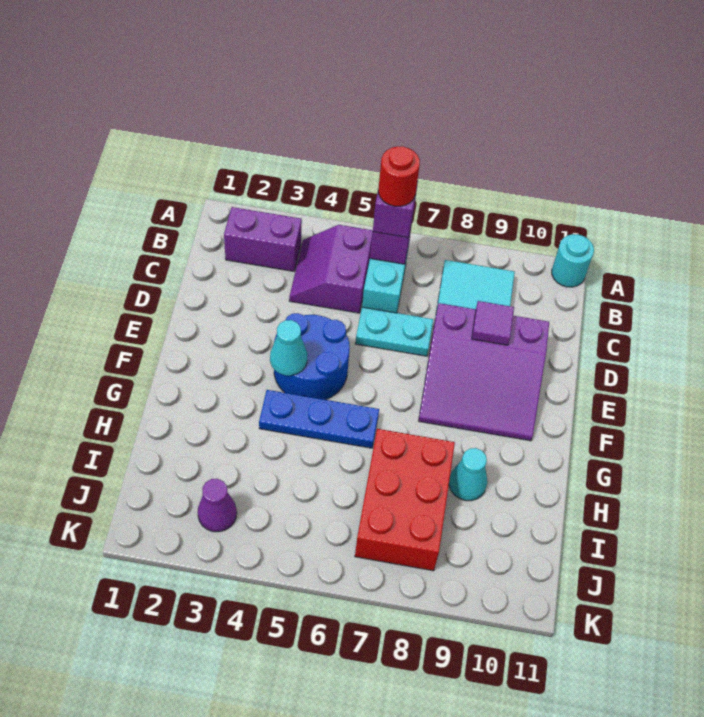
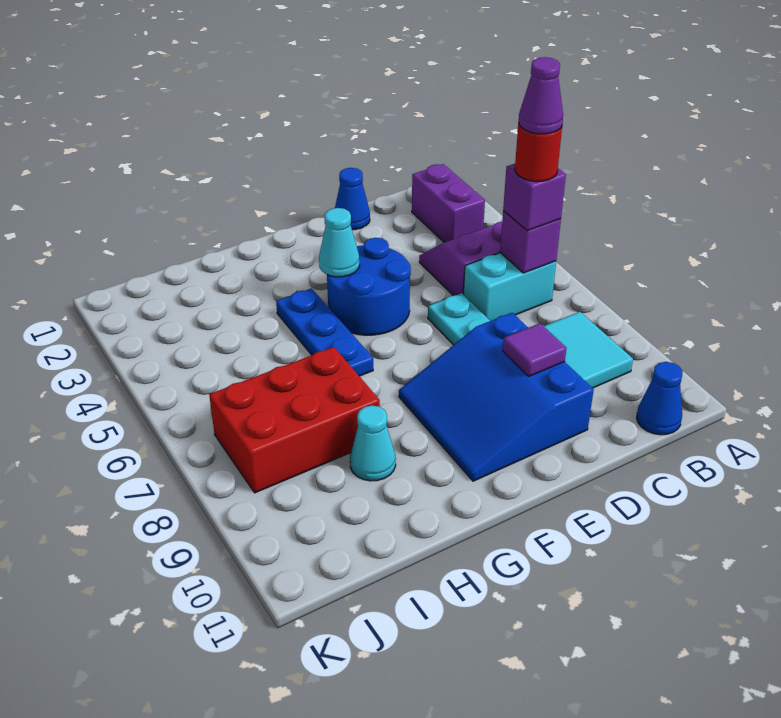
cyan round brick A11 level 1 -> none
none -> blue cone B11 level 1
none -> blue cone D1 level 1
purple slope D8:F10 level 1 top D -> blue slope D8:F10 level 1 top D
purple cone J3 level 1 -> purple cone B6 level 5

